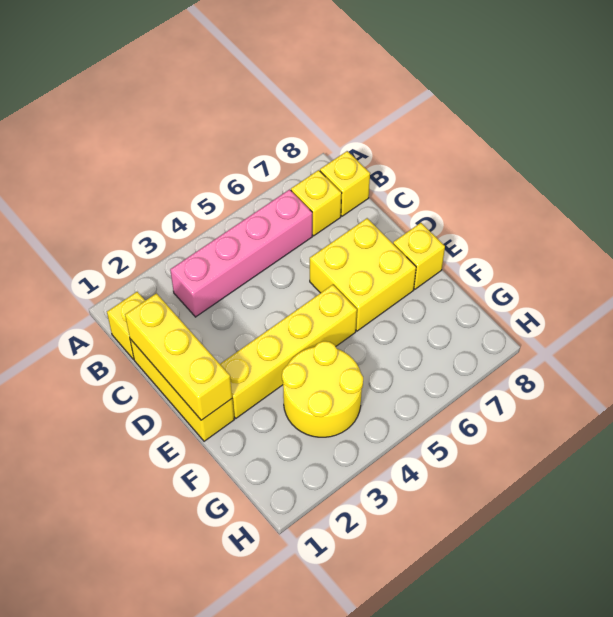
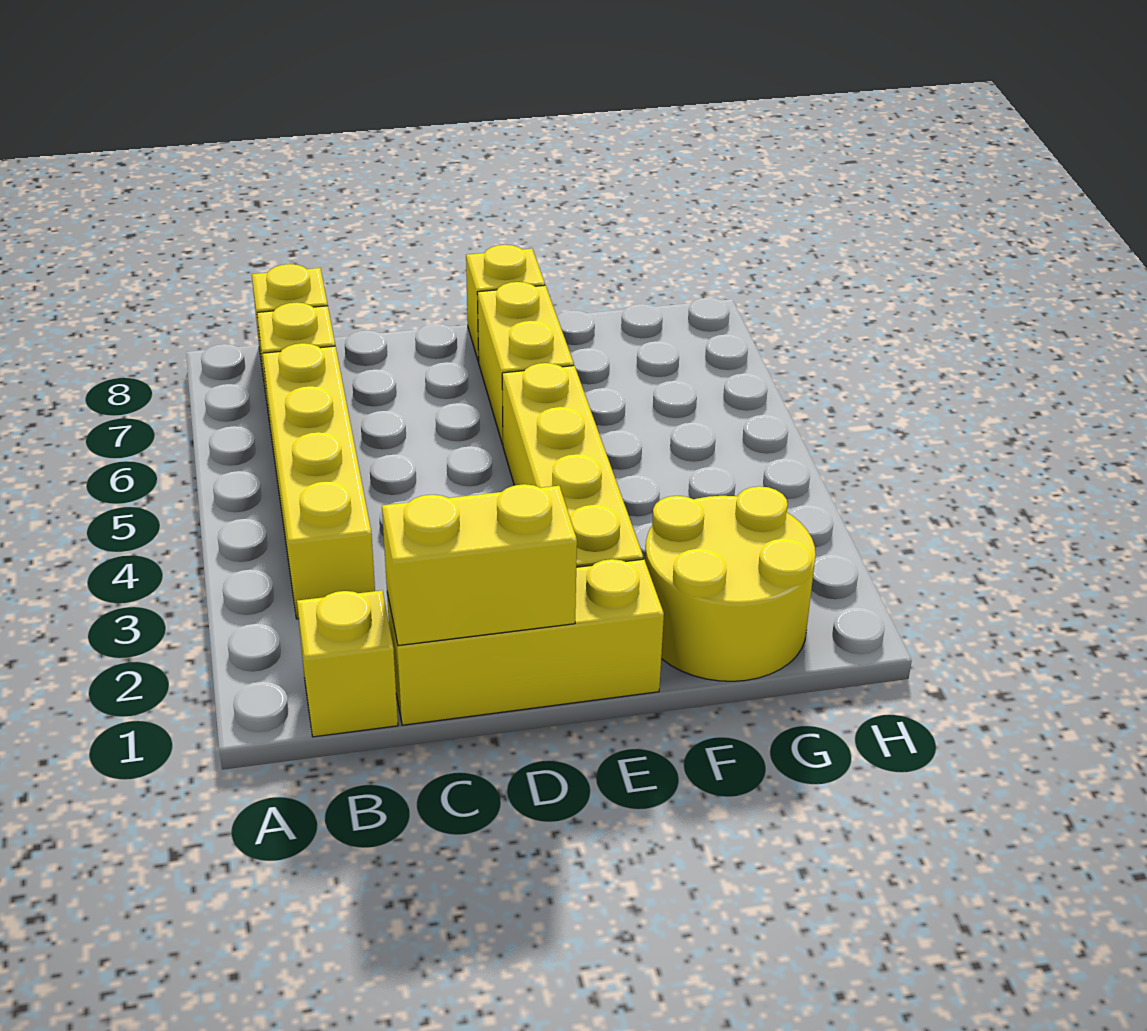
pink brick B3:B6 level 1 -> yellow brick B3:B6 level 1
yellow brick C1:E1 level 2 -> yellow brick C1:D1 level 2
yellow brick D6:E7 level 1 -> yellow brick E6:E7 level 1
yellow round brick F3:G4 level 1 -> yellow round brick F1:G2 level 1

